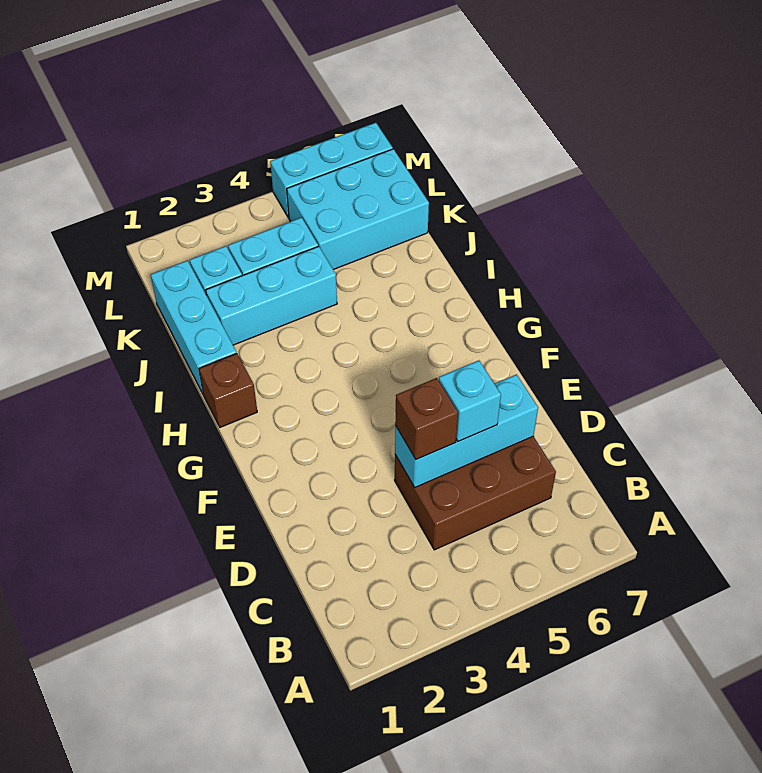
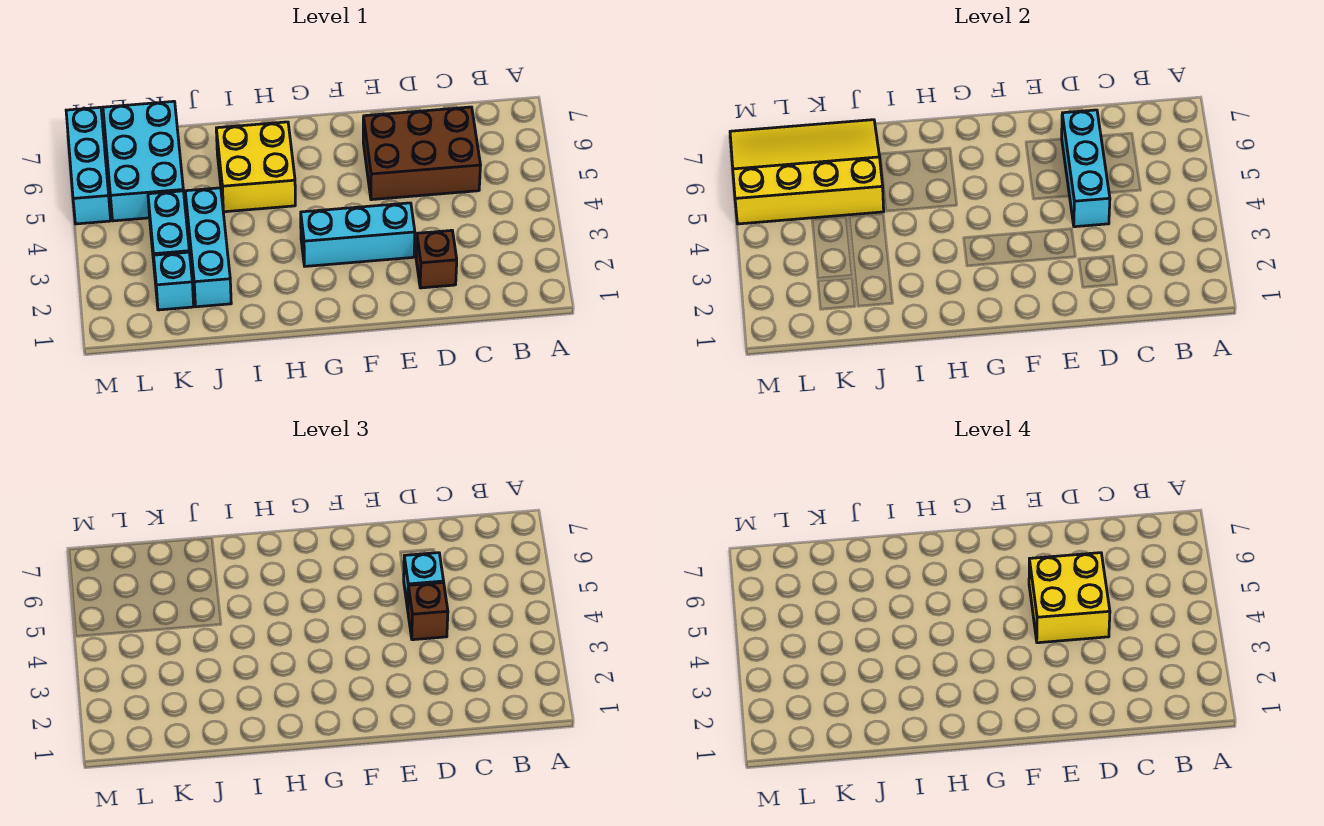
brown brick C4:D6 level 1 -> brown brick C5:E6 level 1
none -> yellow brick D4:E5 level 4
brown brick H1 level 1 -> brown brick D2 level 1
none -> yellow brick H5:I6 level 1
cyan brick I1:K1 level 1 -> cyan brick E3:G3 level 1
none -> yellow slope J5:M7 level 2 top 5

